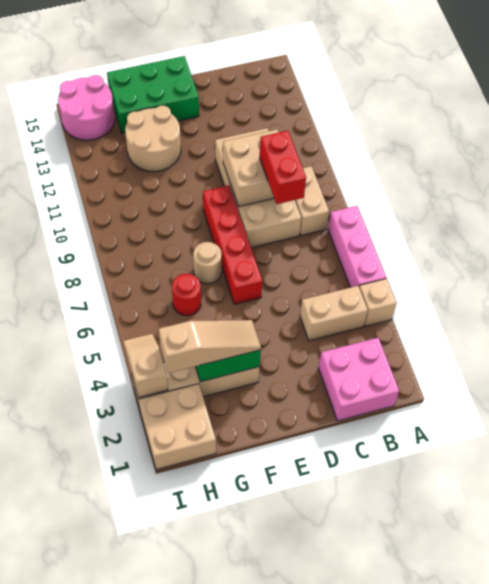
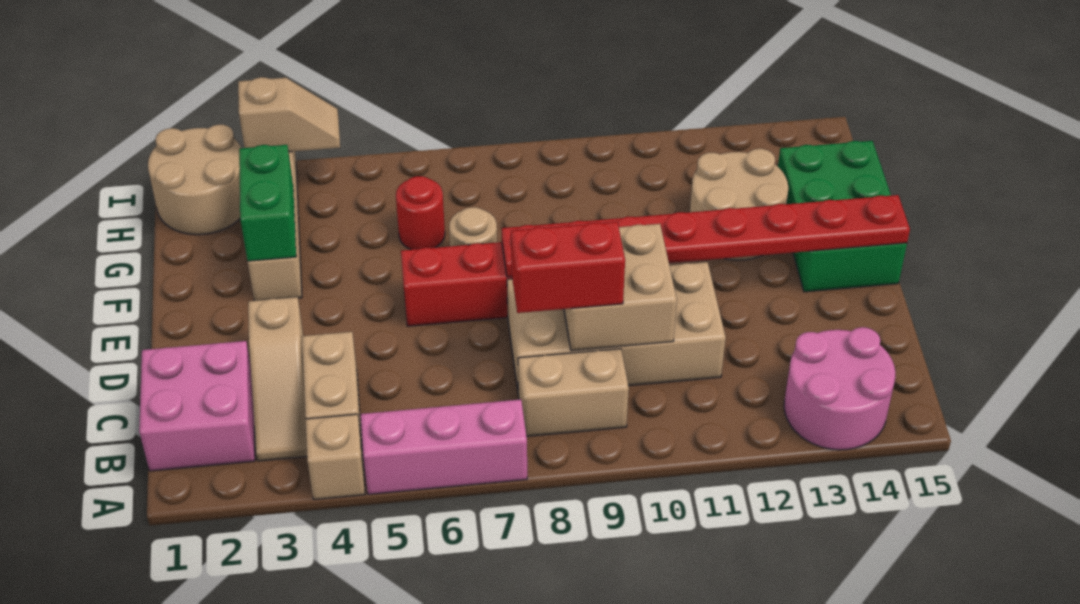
none -> red plate E8:E15 level 2
tan slope F3:H3 level 3 top H -> tan slope B3:D3 level 1 top D
tan brick H1:I2 level 1 -> tan round brick H1:I2 level 1
pink round brick H14:I15 level 1 -> pink round brick A13:B14 level 1

